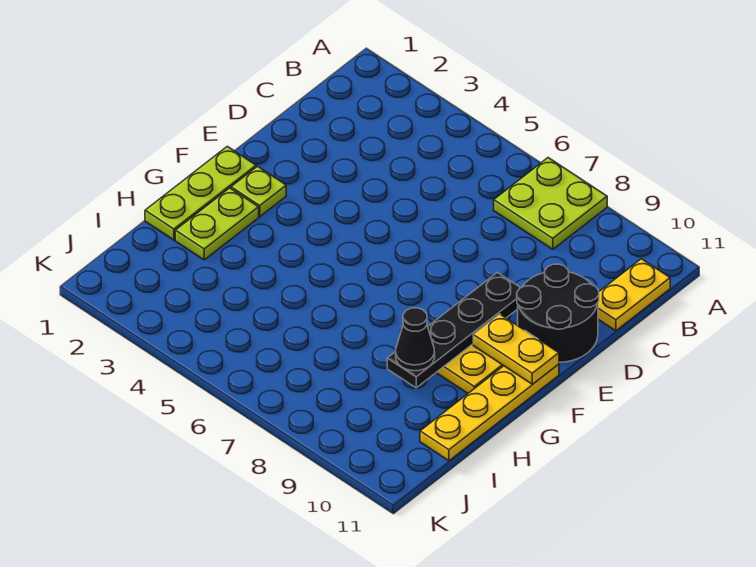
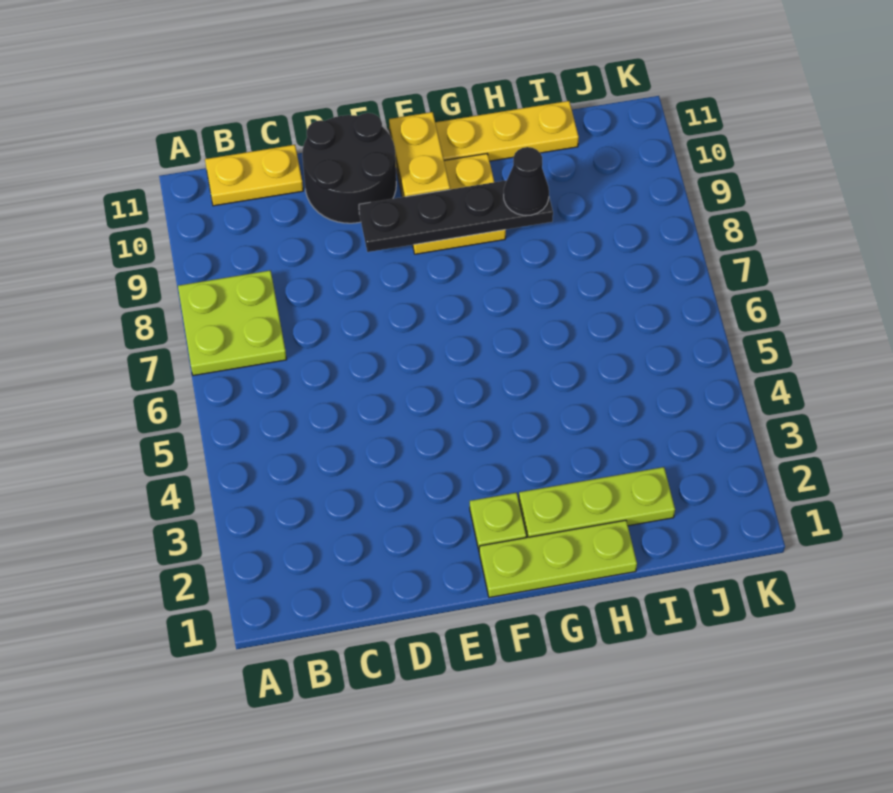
lime plate G2:H2 level 1 -> lime plate G2:I2 level 1

